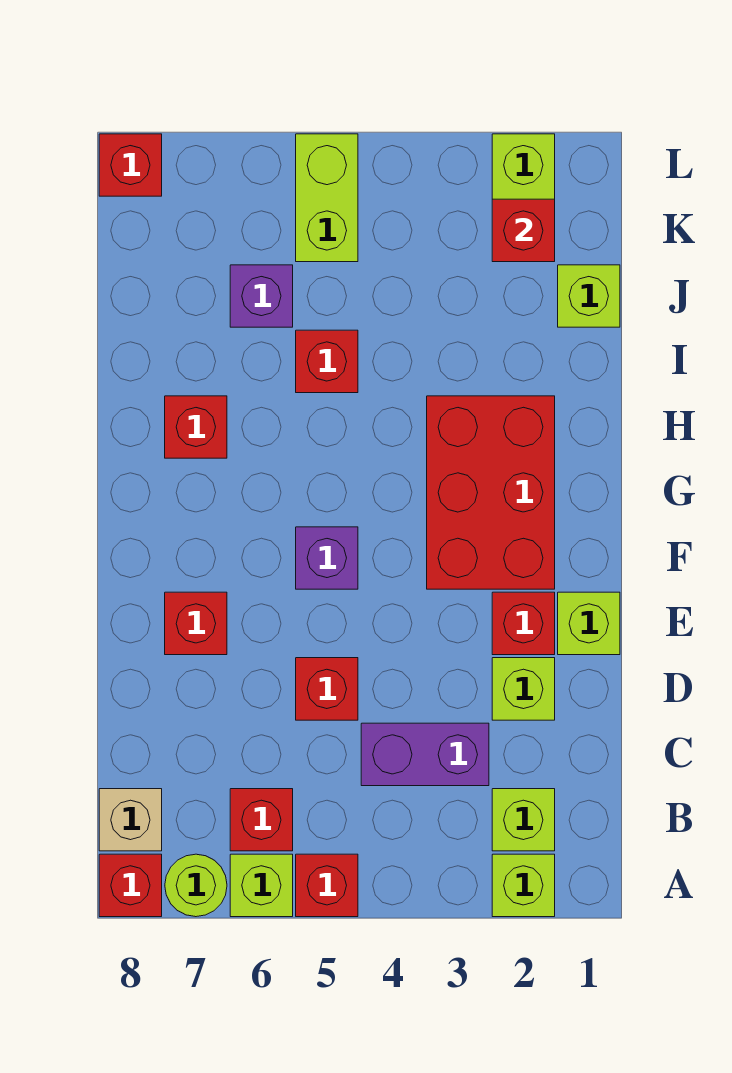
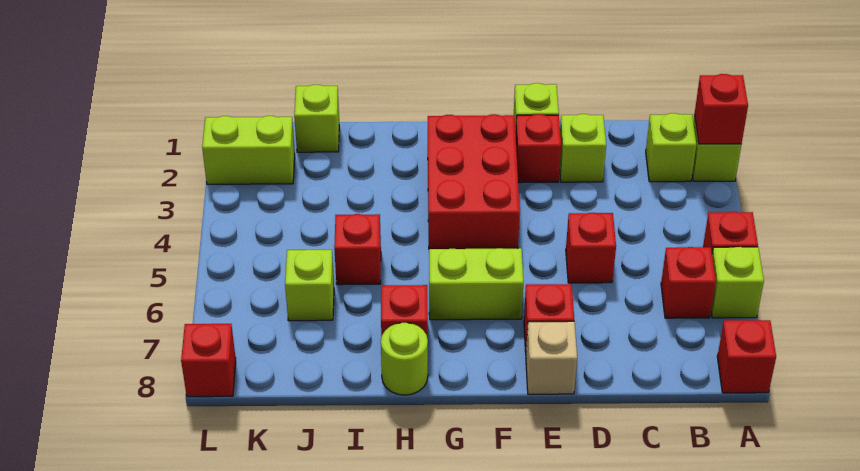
lime round brick A7 level 1 -> lime round brick H8 level 1
tan brick B8 level 1 -> tan brick E8 level 1
purple brick C3:C4 level 1 -> none
red brick F2:H3 level 1 -> red brick F2:G4 level 1
purple brick F5 level 1 -> none
purple brick J6 level 1 -> lime brick J6 level 1
red brick K2 level 2 -> red brick A2 level 2
lime brick K5:L5 level 1 -> lime brick F6:G6 level 1

